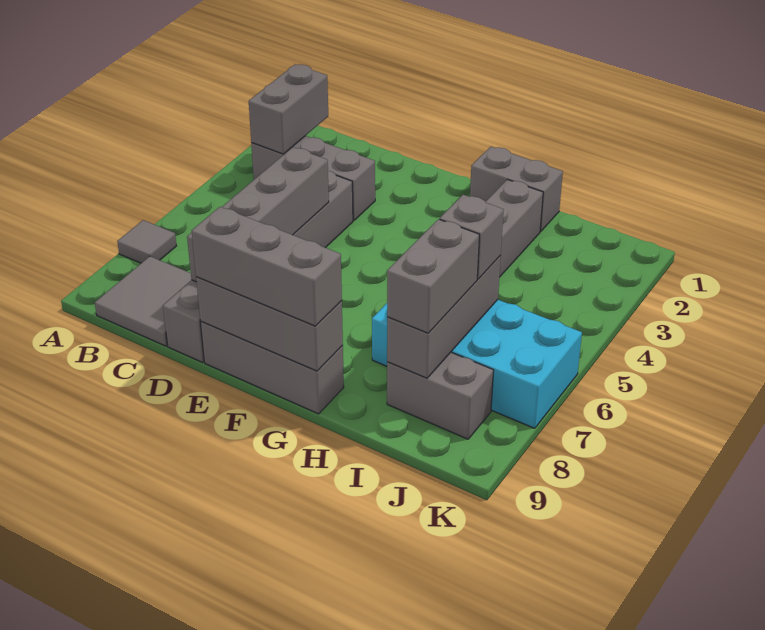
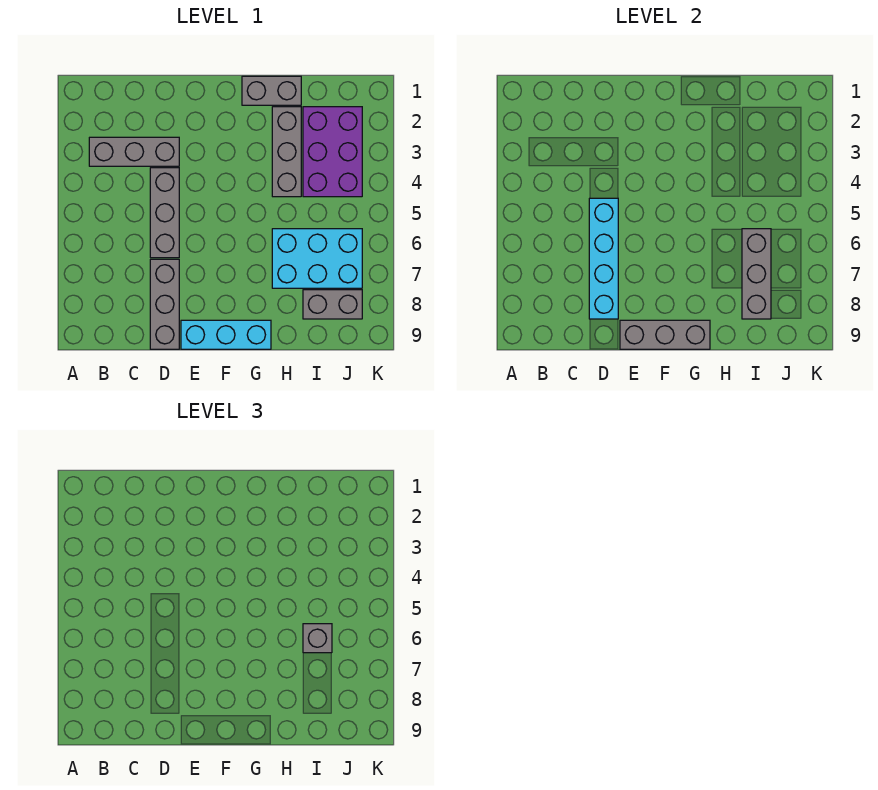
grey tile A7 level 1 -> none
grey brick B2:B3 level 2 -> none
grey tile B8:C9 level 1 -> none
grey brick D5:D8 level 2 -> cyan brick D5:D8 level 2
grey brick E9:G9 level 1 -> cyan brick E9:G9 level 1
grey brick E9:G9 level 3 -> none
cyan brick H6:K7 level 1 -> cyan brick H6:J7 level 1
none -> purple brick I2:J4 level 1
grey brick I7:I8 level 3 -> none

